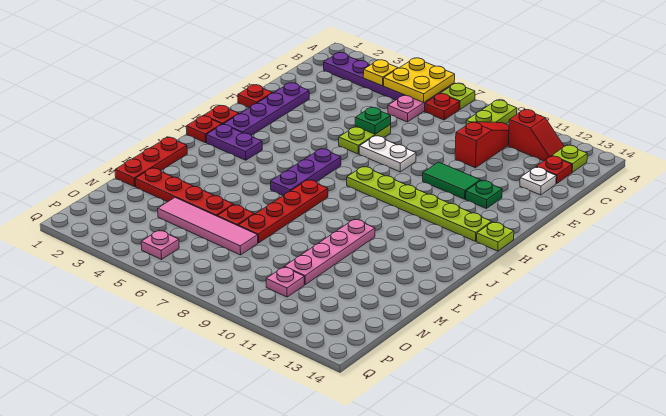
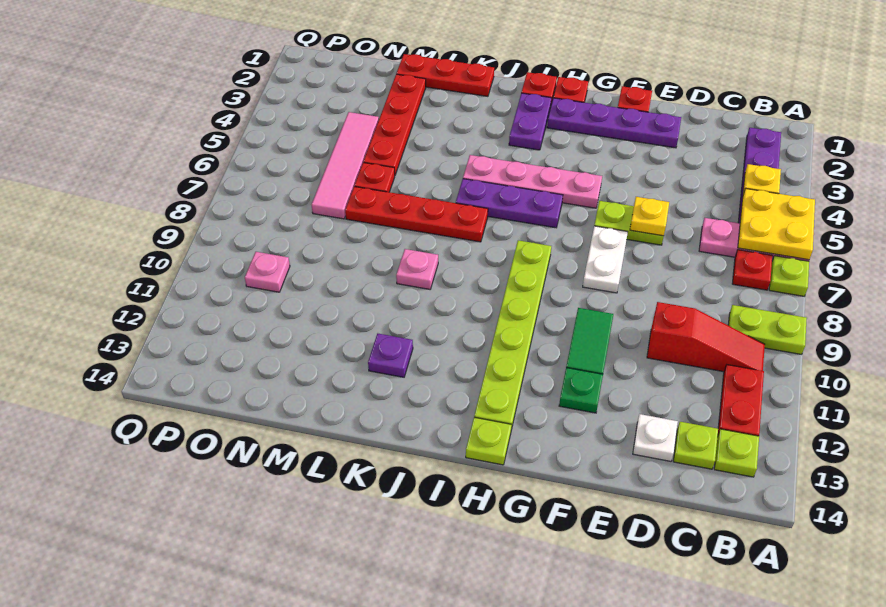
red slope B11:B12 level 1 top 11 -> red plate B11:B12 level 1
red plate C13 level 1 -> lime plate C13 level 1
green plate E6 level 2 -> yellow plate E6 level 2
pink plate K10:N10 level 1 -> pink plate G5:J5 level 1
none -> purple plate K12 level 1
pink plate P5 level 1 -> pink plate K9 level 1

